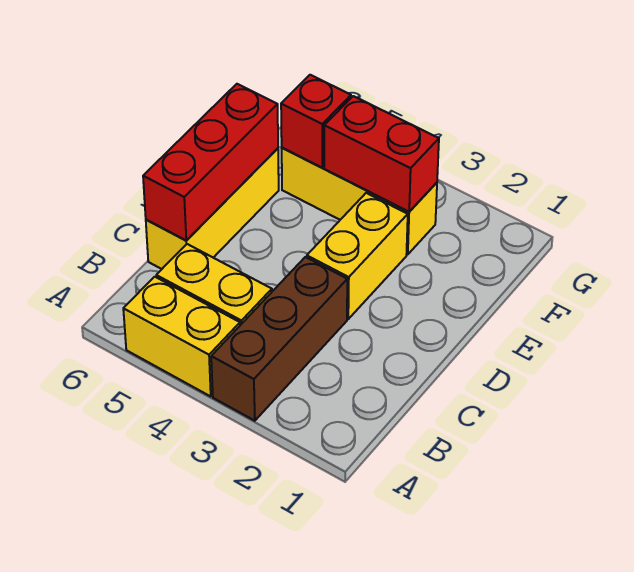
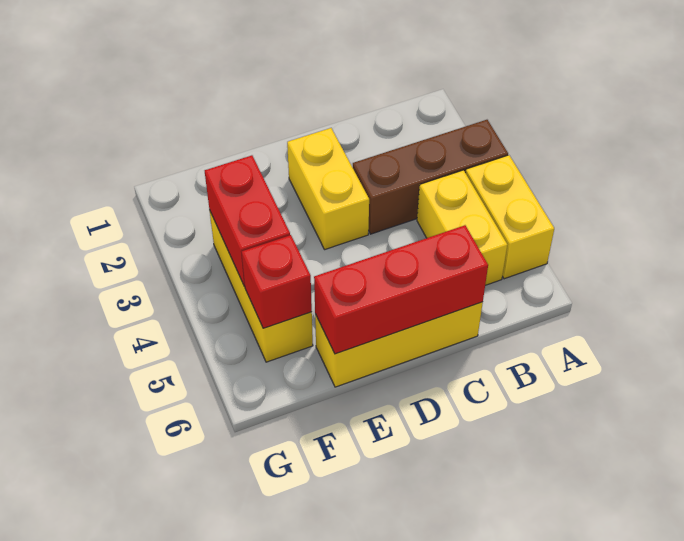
yellow brick D3:E3 level 1 -> yellow brick D2:D3 level 1

